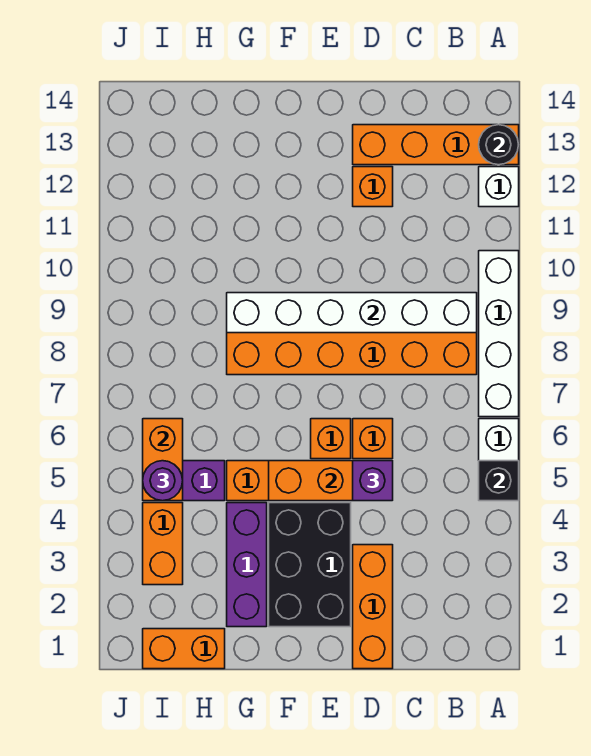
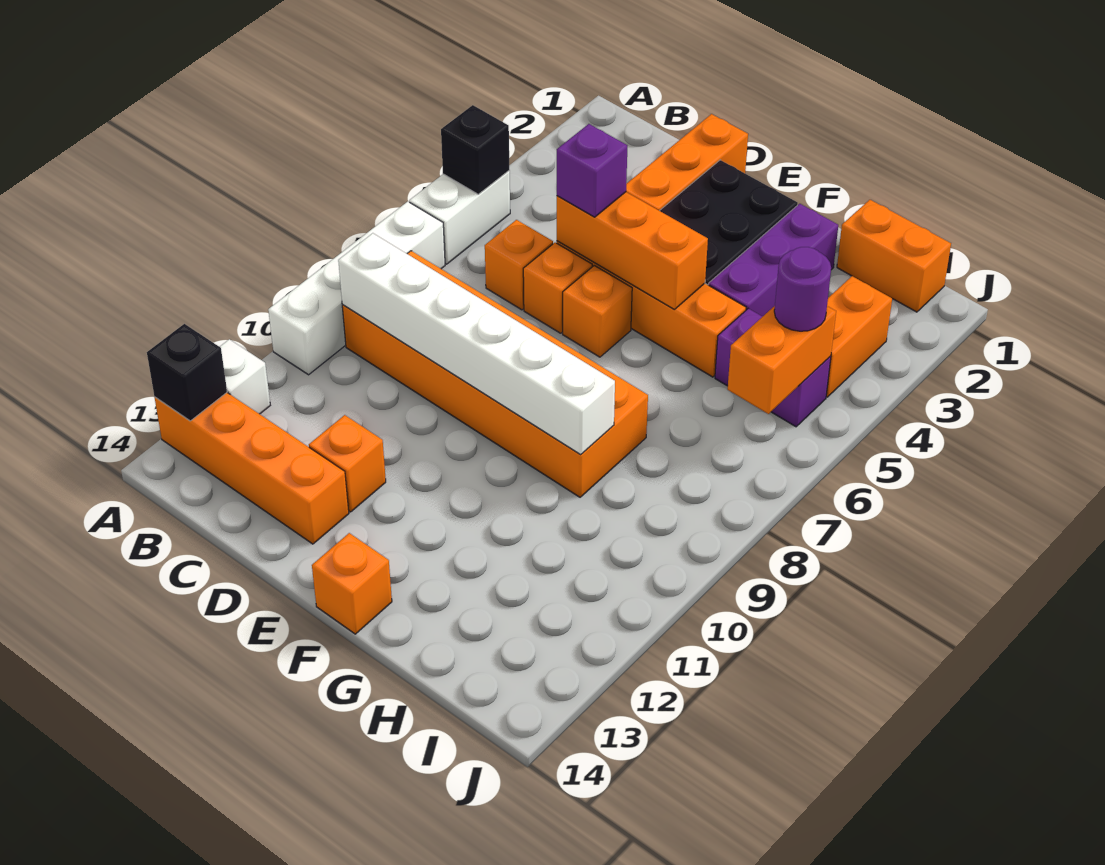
black round brick A13 level 2 -> black brick A13 level 2
none -> orange brick C6 level 1
none -> orange brick F14 level 1

